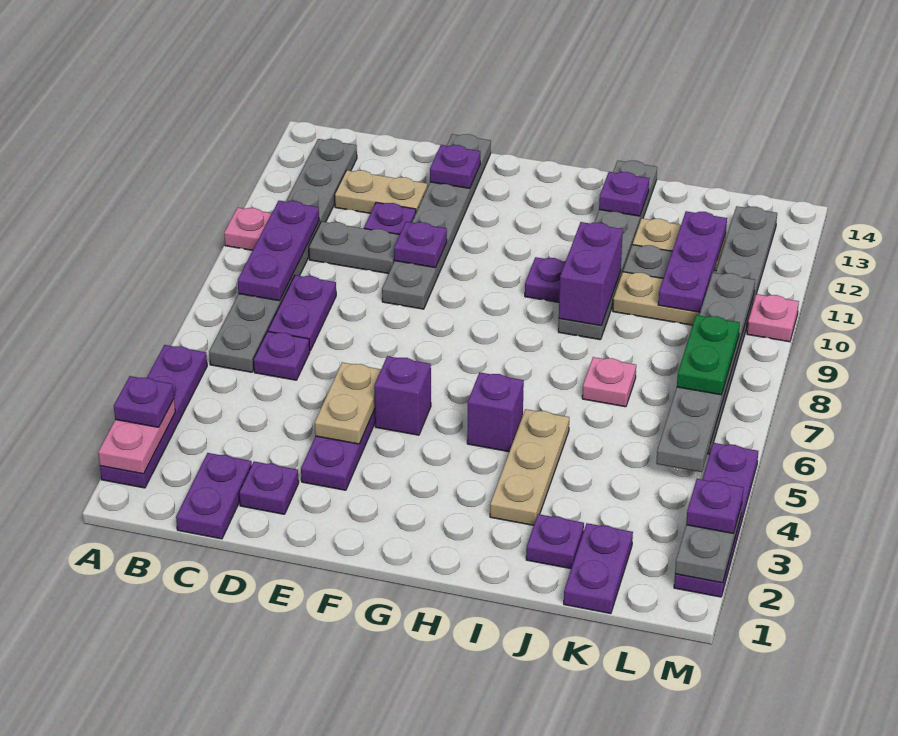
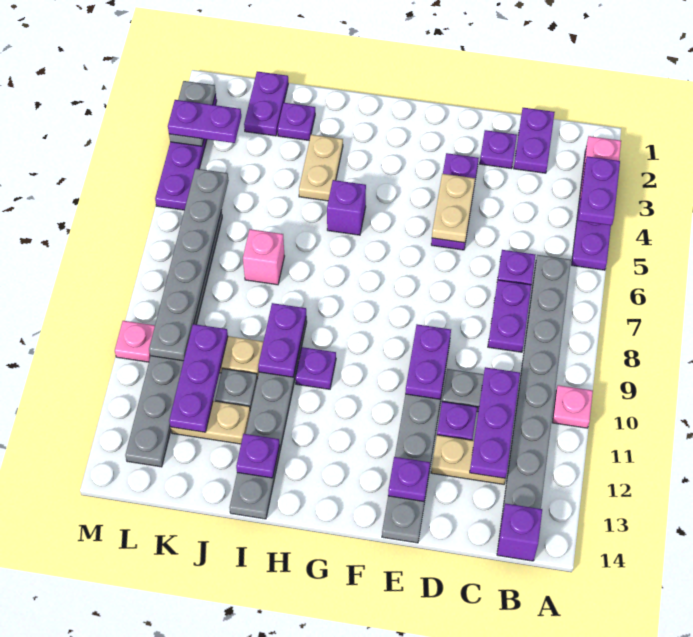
purple plate A3 level 3 -> purple plate A3:A4 level 3
purple plate B8:B10 level 2 -> purple plate C10:C12 level 2
purple plate E10 level 2 -> purple plate E9:E10 level 2
purple brick F5 level 1 -> purple brick B14 level 1
tan plate I3:I5 level 1 -> tan plate I3:I4 level 1
purple brick I9:I10 level 2 -> purple plate I9:I10 level 2
pink plate J7 level 1 -> pink brick J7 level 1
green plate L7:L8 level 3 -> none
purple plate M3 level 3 -> purple plate L3:M3 level 3

